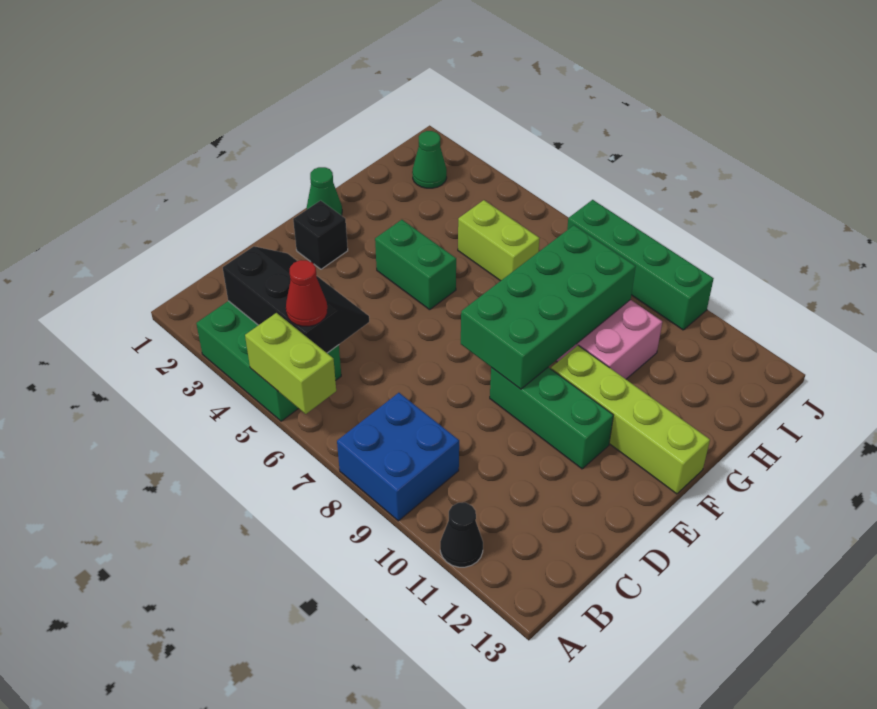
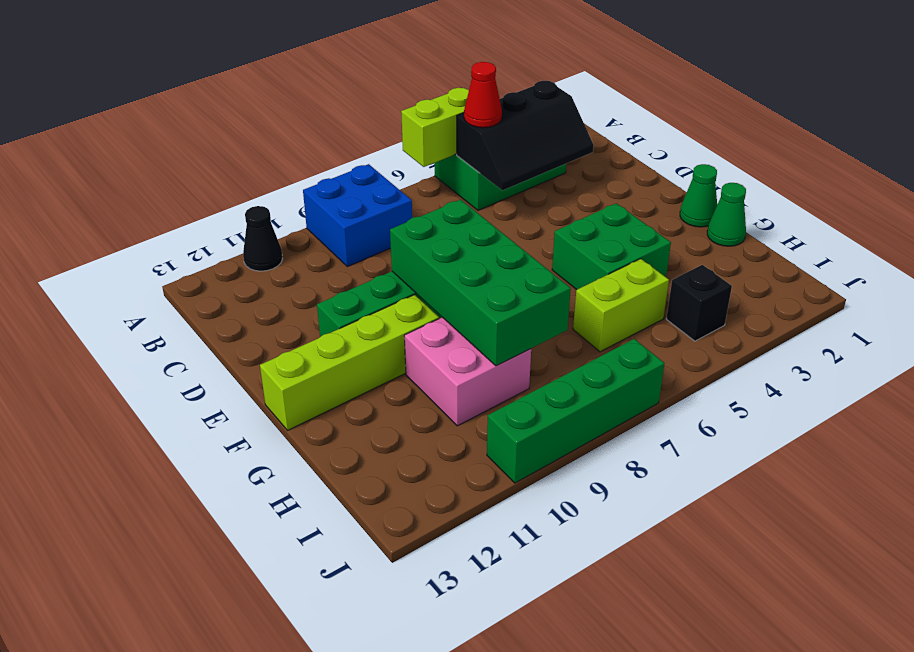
black brick E2 level 1 -> black brick I4 level 1
green brick F4:F5 level 1 -> green brick F4:G5 level 1
green cone I2 level 1 -> green cone G1 level 1

